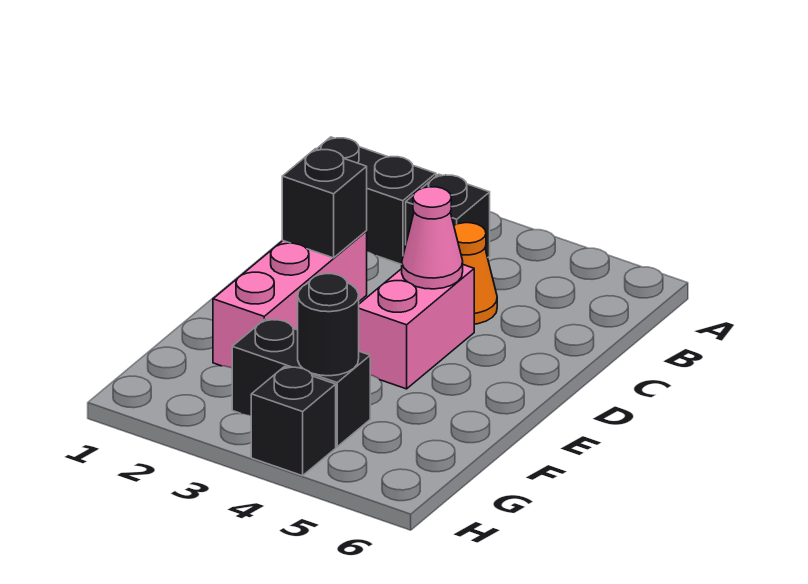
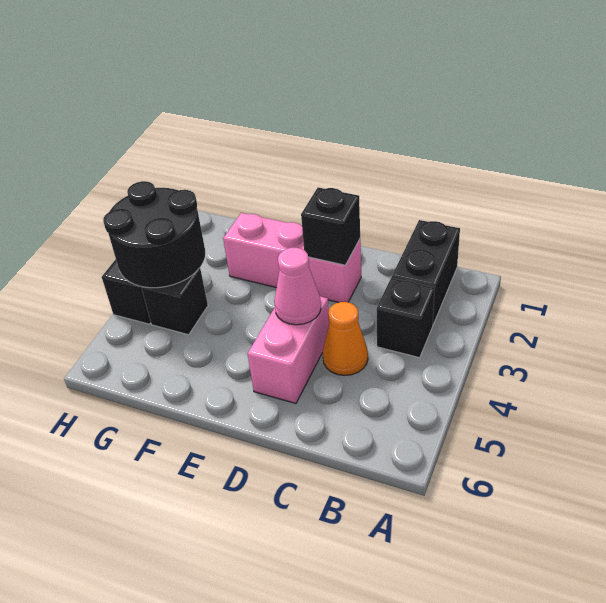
pink brick D4:E4 level 1 -> pink brick D4:D5 level 1
black brick G3:G4 level 1 -> black brick G4 level 1
black round brick G4 level 2 -> black round brick G3:H4 level 2

